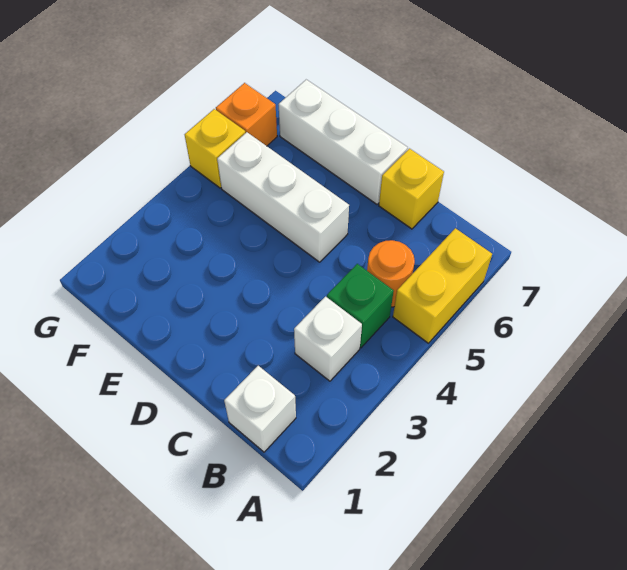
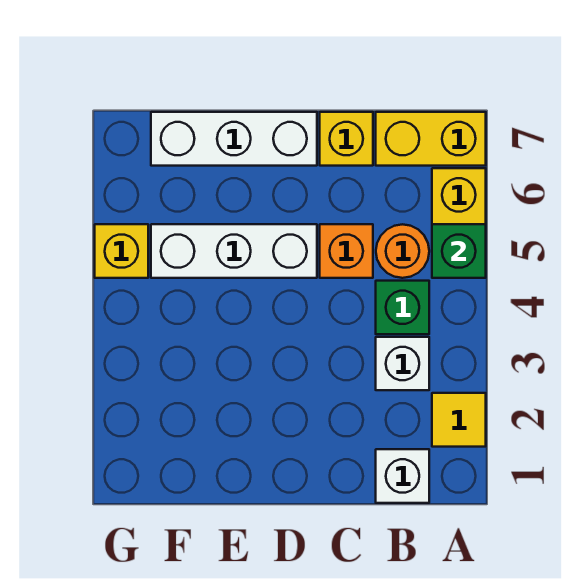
none -> yellow tile A2 level 1
none -> green brick A5 level 2
none -> yellow brick A7:B7 level 1
orange brick G6 level 1 -> orange brick C5 level 1

